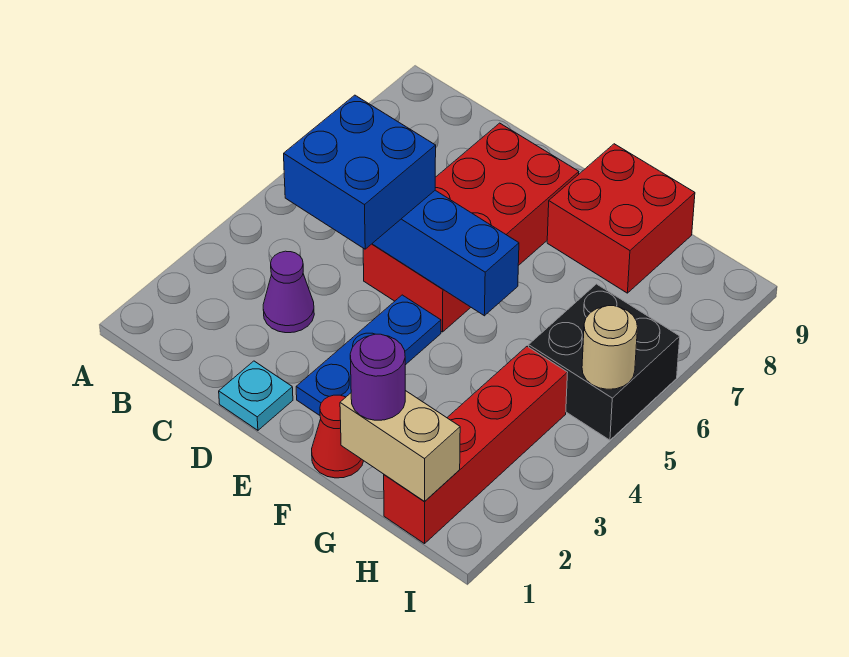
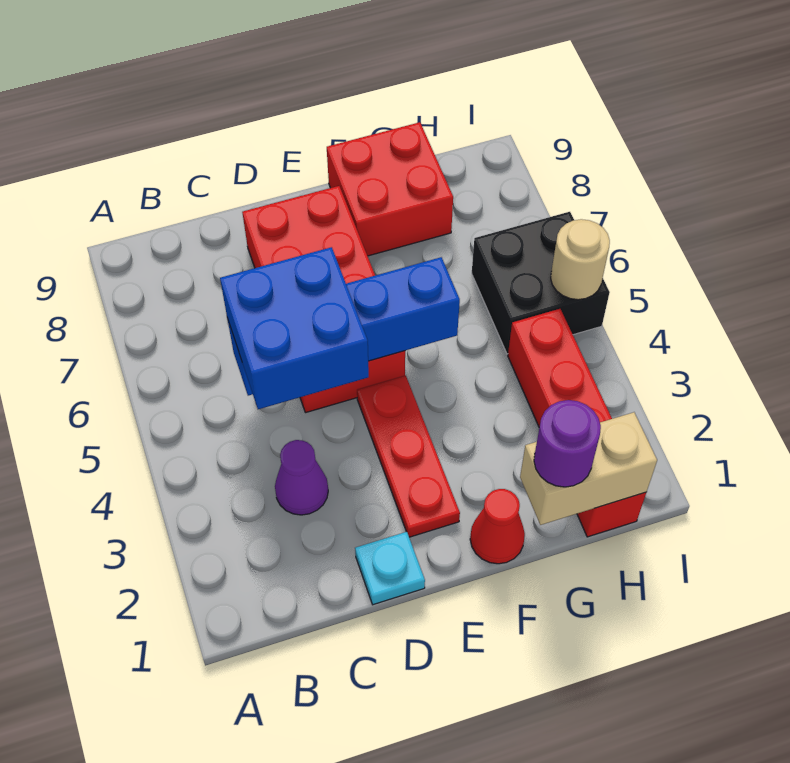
blue plate E2:E4 level 1 -> red plate E2:E4 level 1

